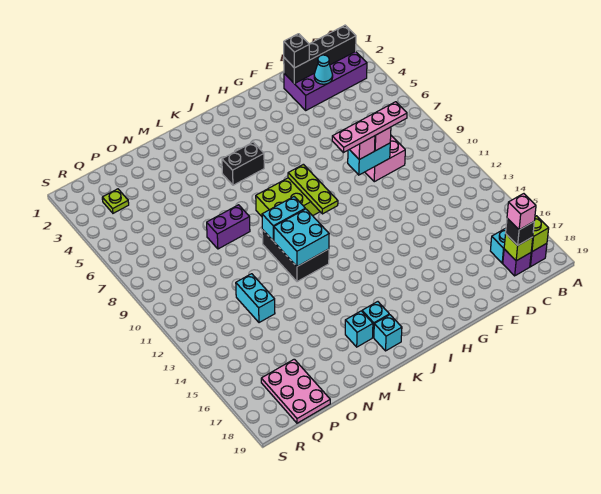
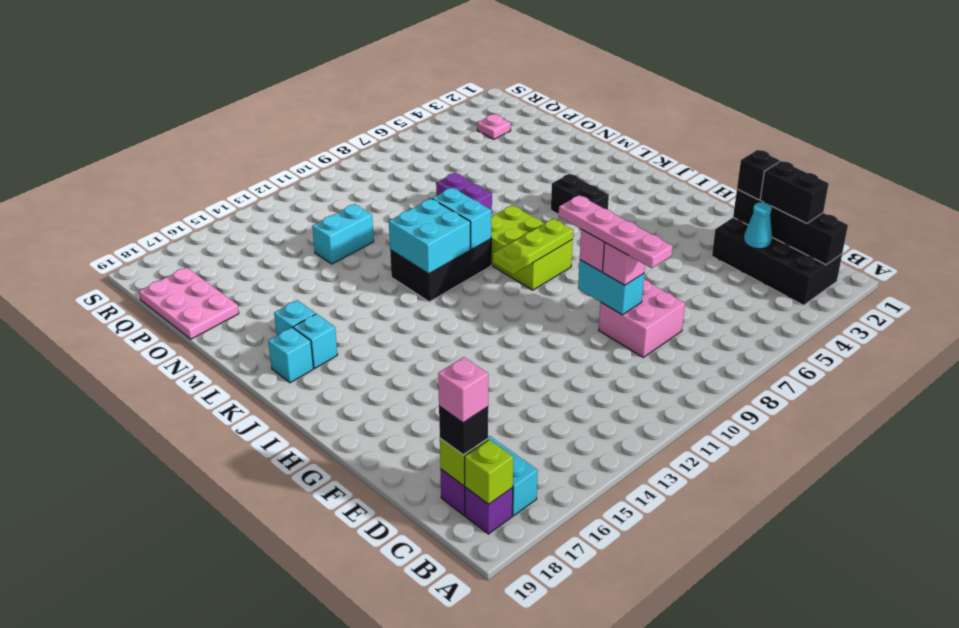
purple brick B2:E3 level 1 -> black brick B2:E3 level 1
none -> black brick C2:D2 level 3
pink plate P17:Q19 level 1 -> pink plate O18:Q19 level 1
lime plate Q3 level 1 -> pink plate Q3 level 1

